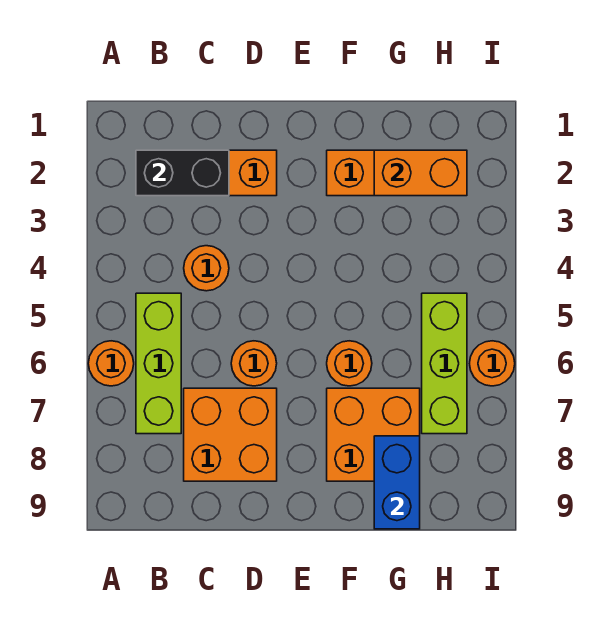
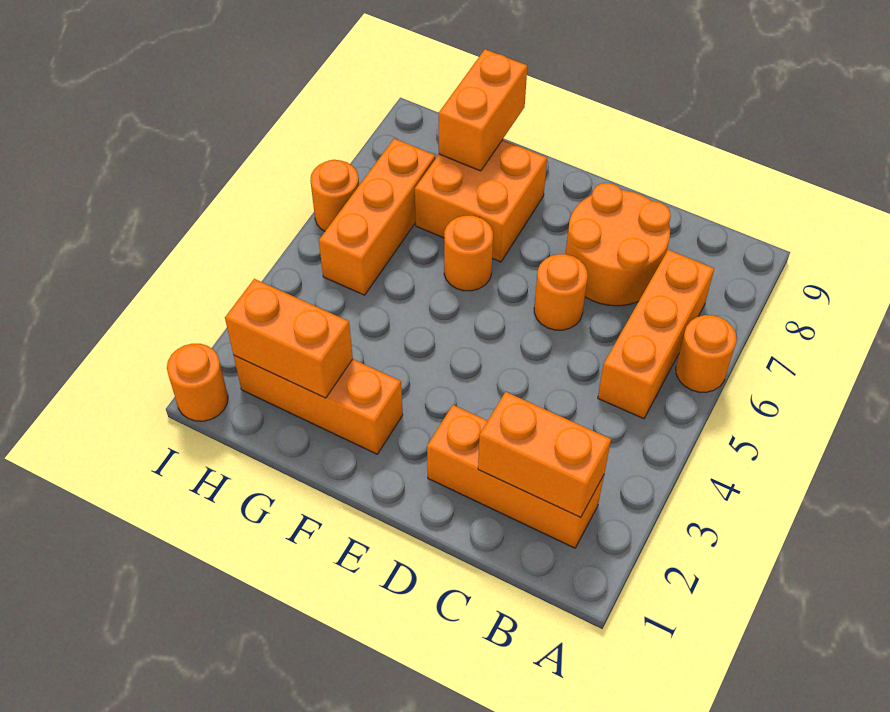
black brick B2:C2 level 2 -> orange brick B2:C2 level 2
lime brick B5:B7 level 1 -> orange brick B5:B7 level 1
orange round brick C4 level 1 -> orange round brick I1 level 1
orange brick C7:D8 level 1 -> orange round brick C7:D8 level 1
blue brick G8:G9 level 2 -> orange brick G8:G9 level 2
lime brick H5:H7 level 1 -> orange brick H5:H7 level 1

